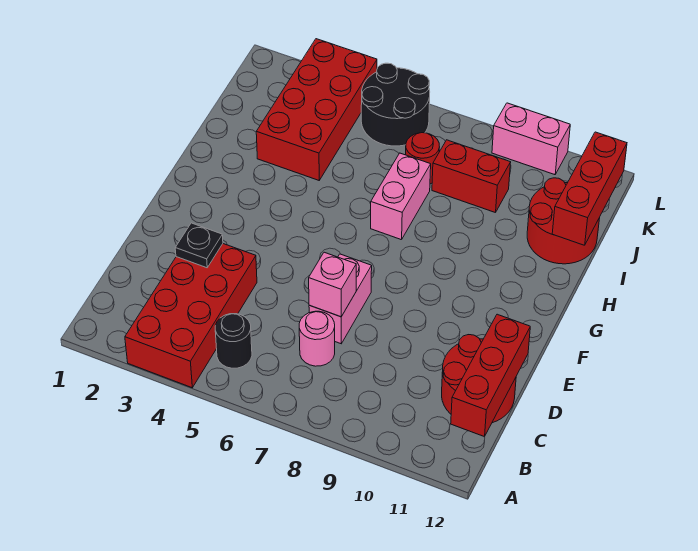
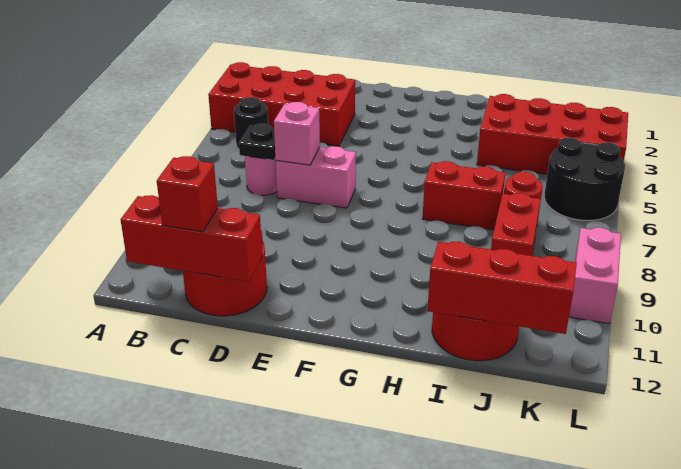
none -> red brick C12 level 3
black plate D3 level 2 -> black plate C7 level 2
pink brick H7:I7 level 1 -> red brick H7:I7 level 1

